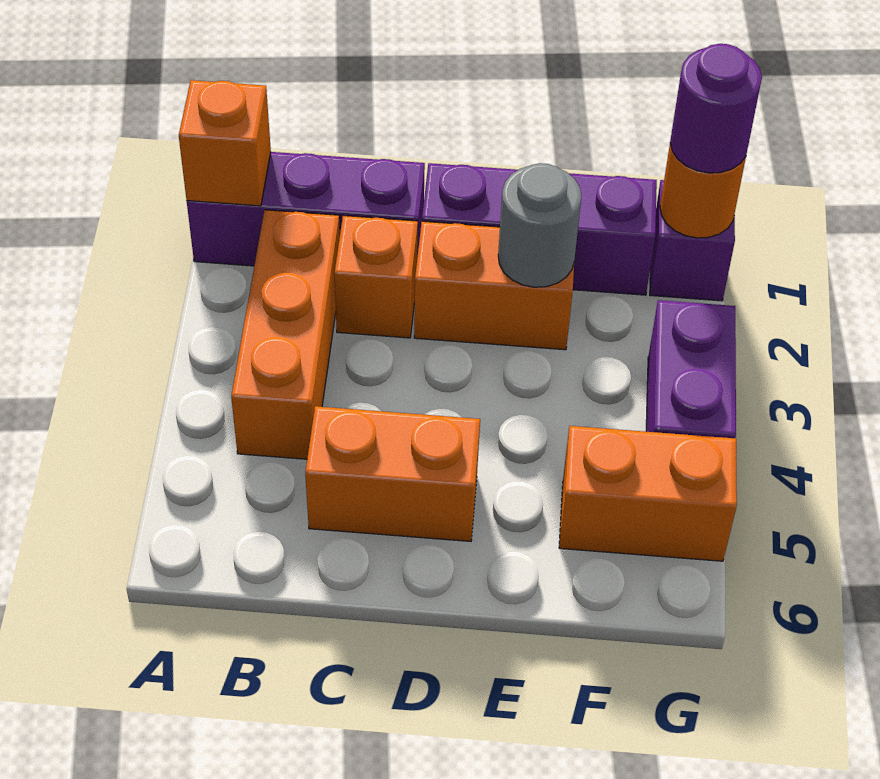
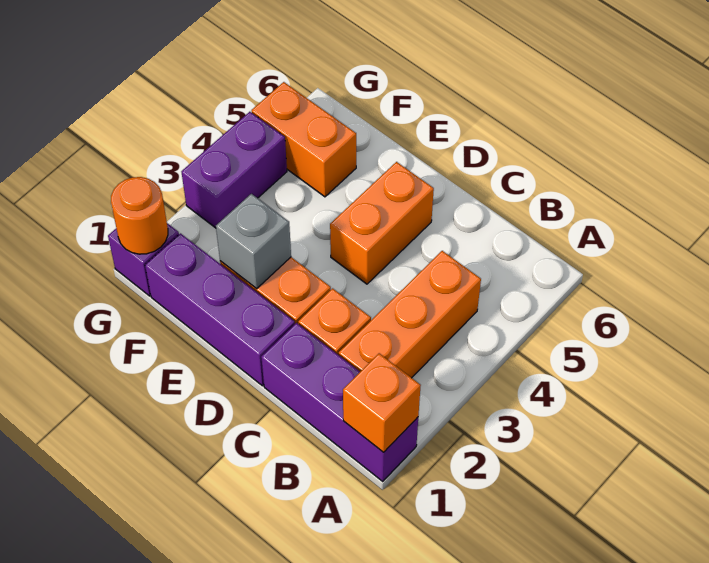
orange brick C5:D5 level 1 -> orange brick D4:D5 level 1
grey round brick E2 level 2 -> grey brick E2 level 2
purple round brick G1 level 3 -> none

